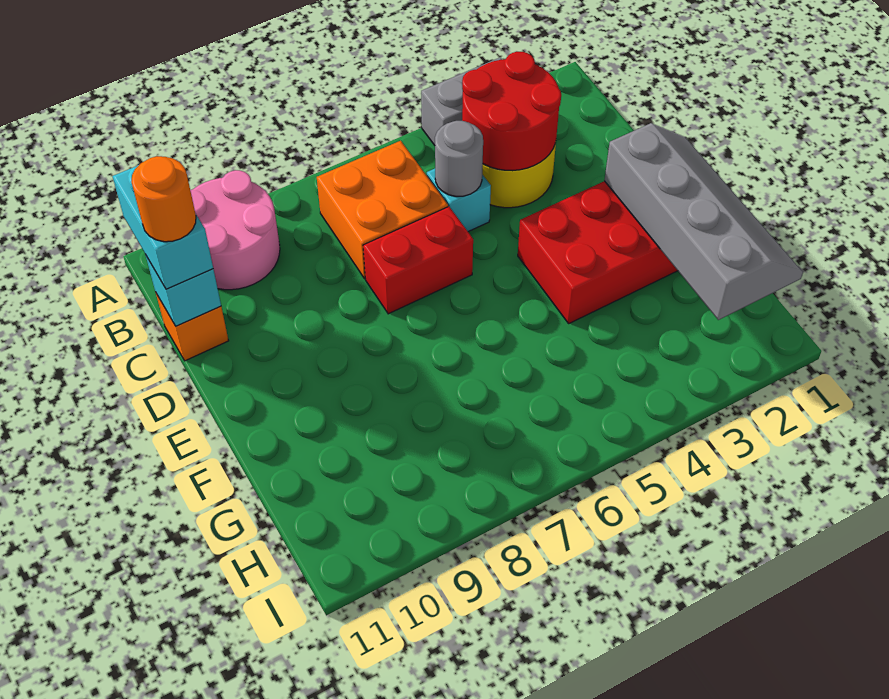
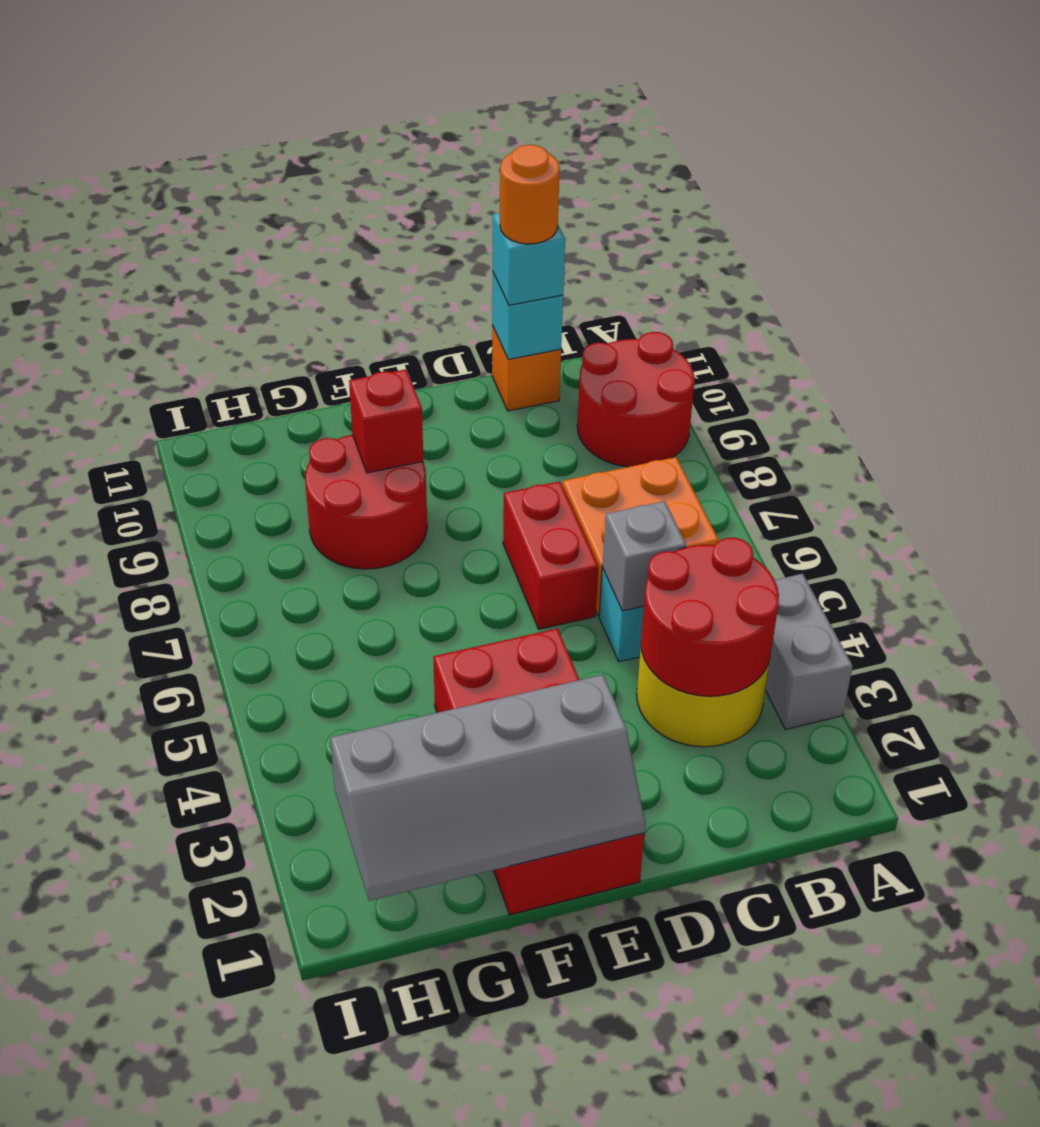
pink round brick A9:B10 level 1 -> red round brick A9:B10 level 1
cyan brick B11:C11 level 3 -> cyan brick C11 level 3
grey round brick C5 level 2 -> grey brick C5 level 2
none -> red round brick F8:G9 level 1
none -> red brick F9 level 2

